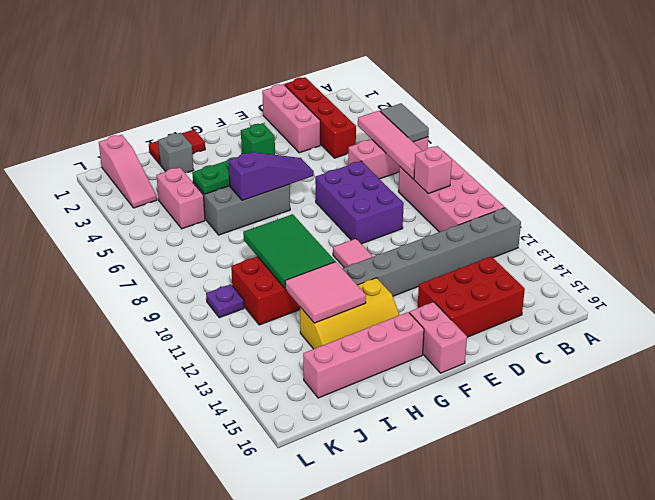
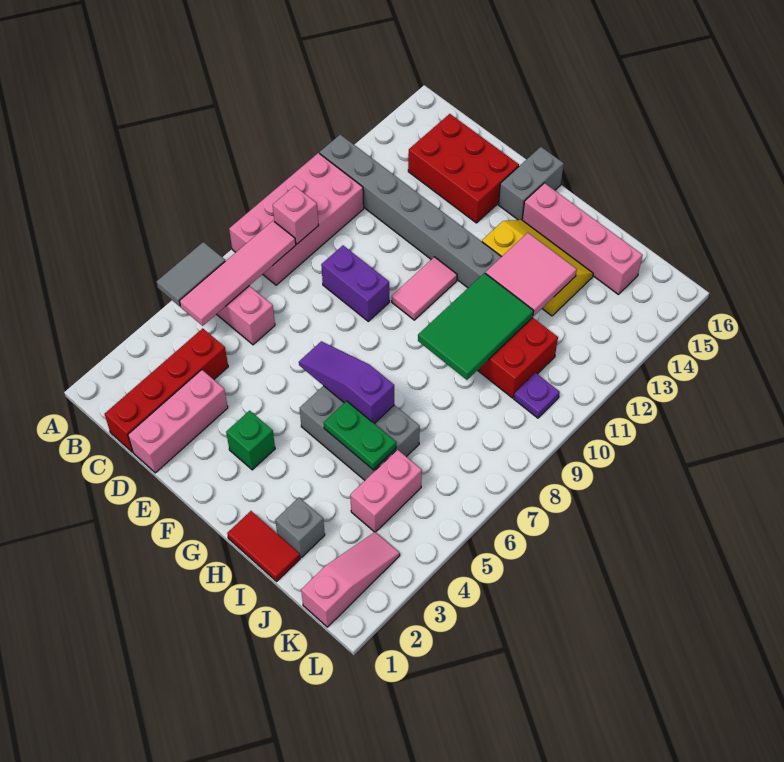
purple brick D7:E9 level 1 -> purple brick D9:E9 level 1
pink brick F15:F16 level 1 -> grey brick F15:F16 level 1

